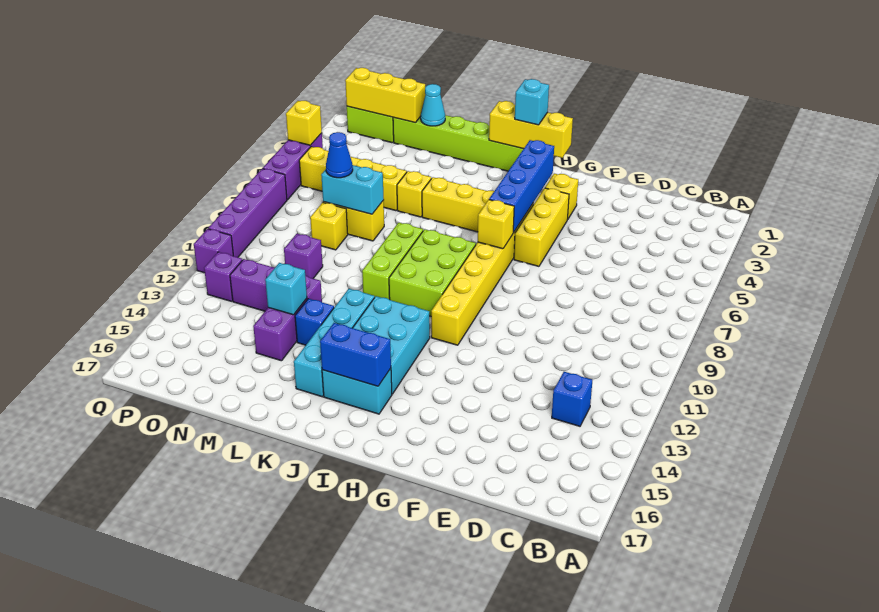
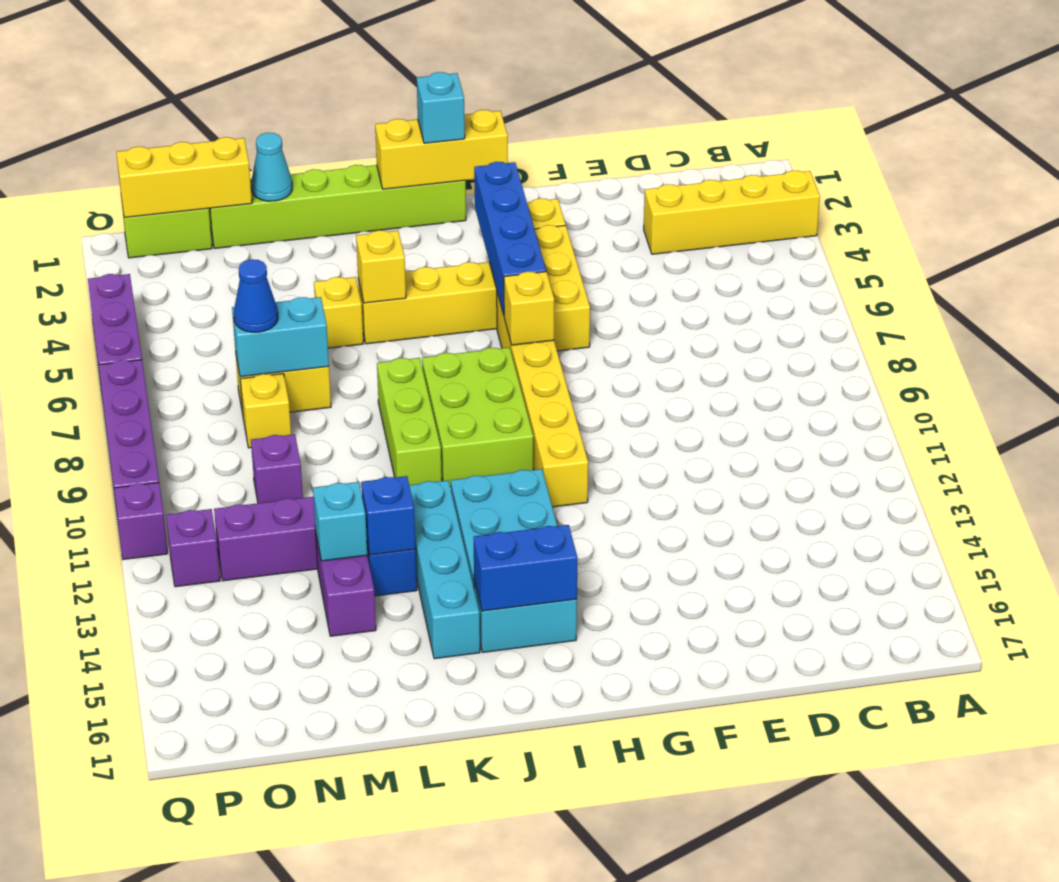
blue brick C13 level 1 -> blue brick L13 level 2
yellow brick M5:P5 level 1 -> yellow brick A3:D3 level 1
yellow brick Q4 level 2 -> yellow brick K5 level 2

